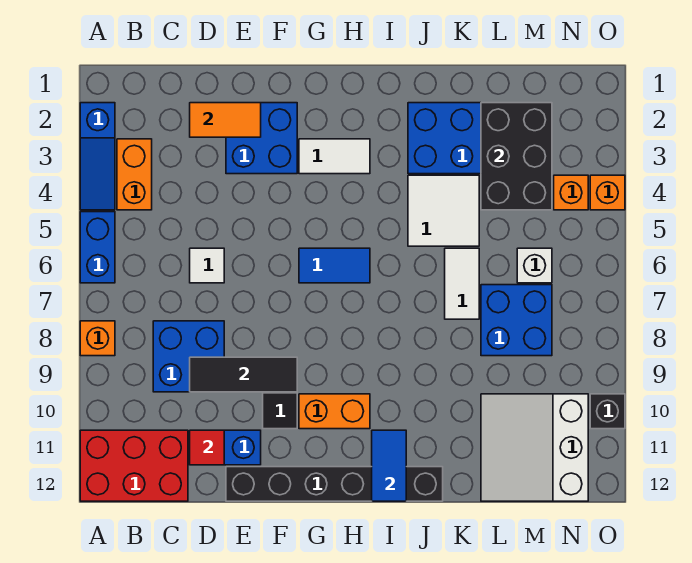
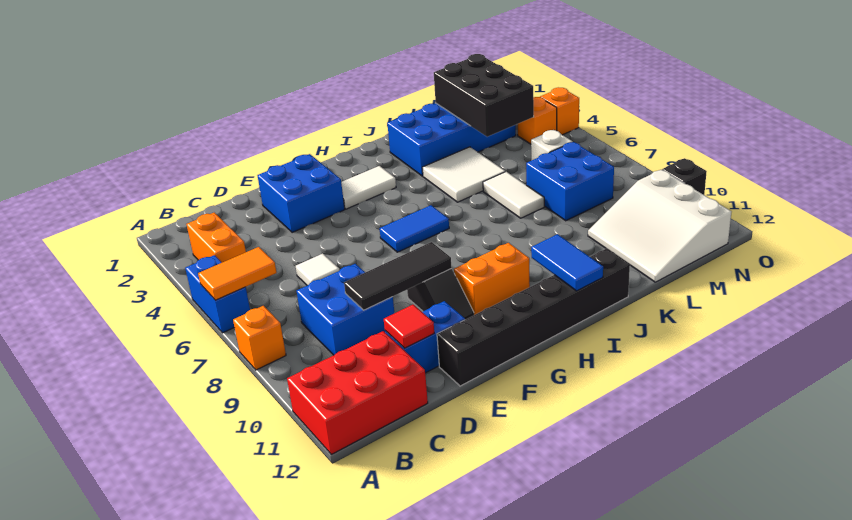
blue slope A2:A4 level 1 top 2 -> none
orange tile D2:E2 level 2 -> orange tile A6:B6 level 2

